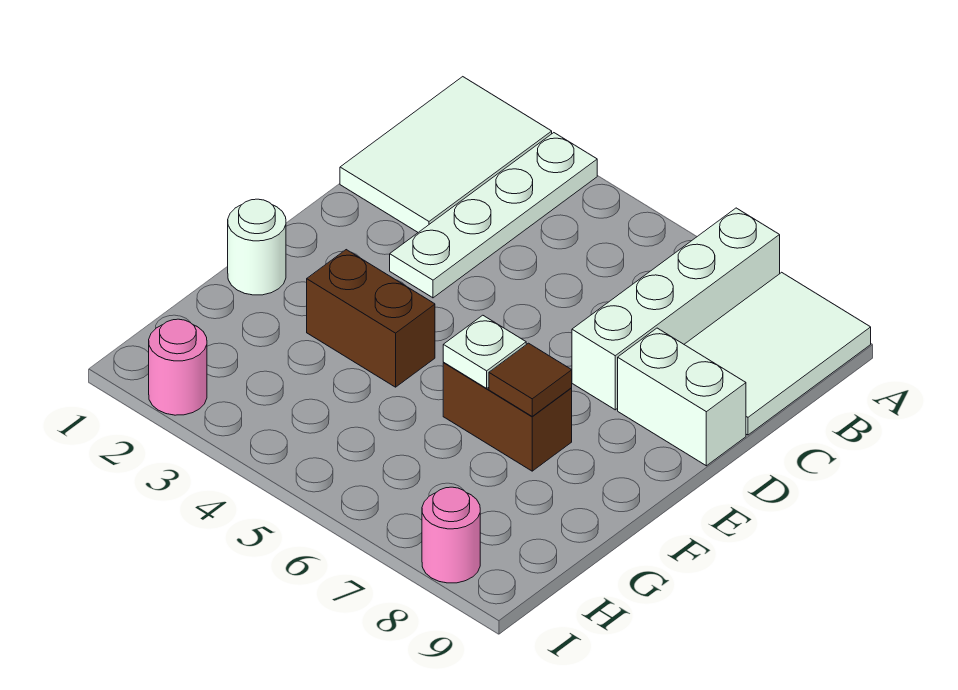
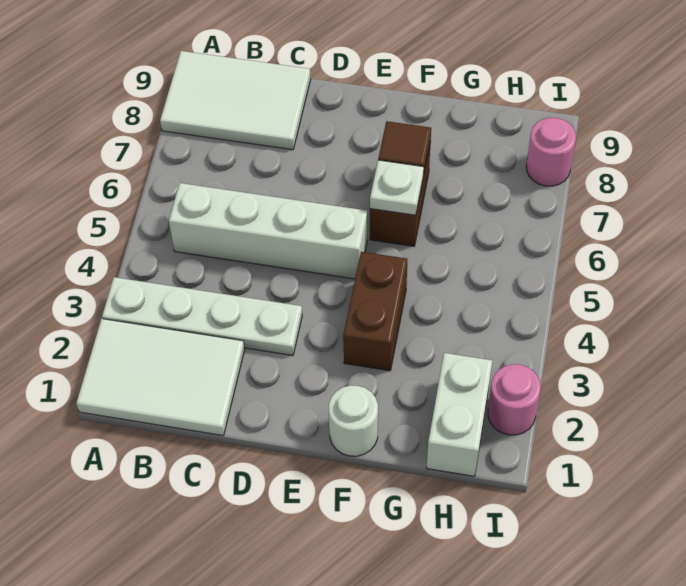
white brick A7:D7 level 1 -> white brick B5:E5 level 1
white brick D8:D9 level 1 -> white brick H1:H2 level 1

